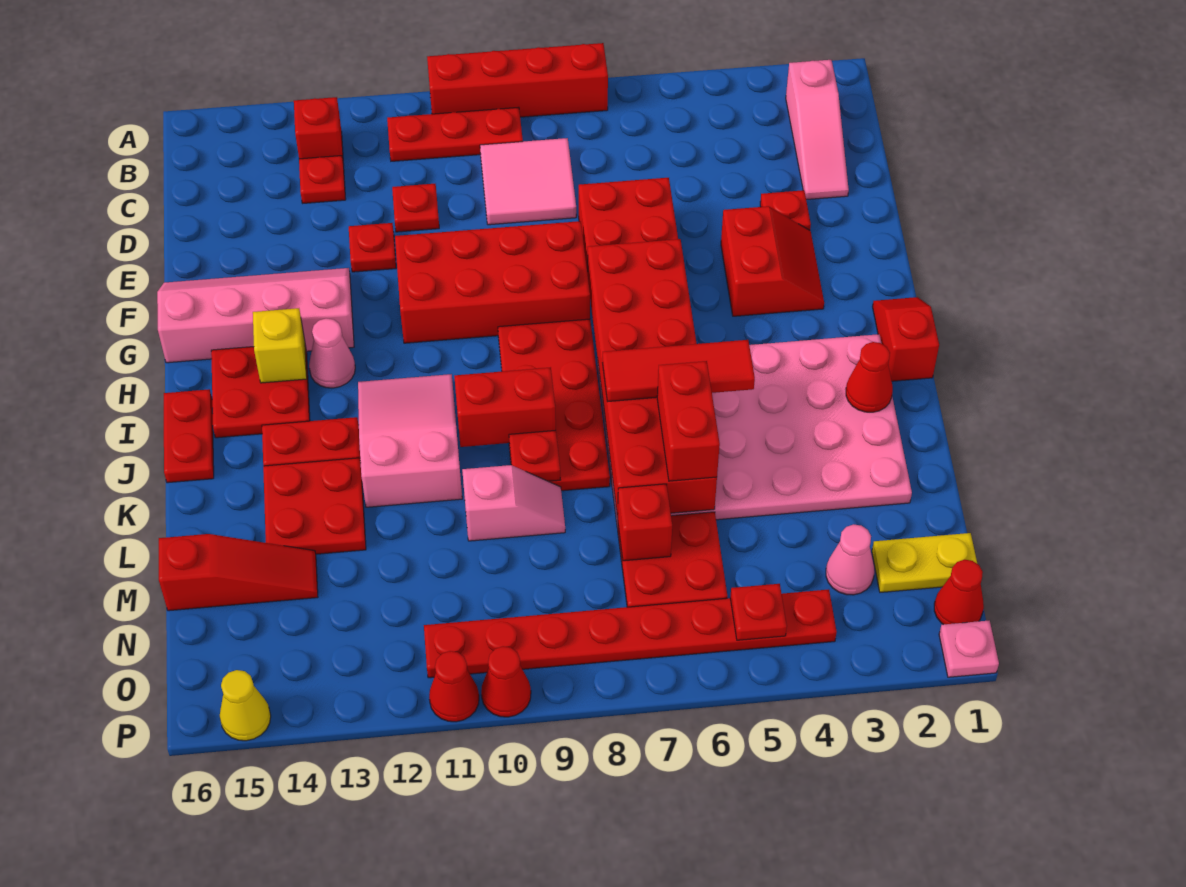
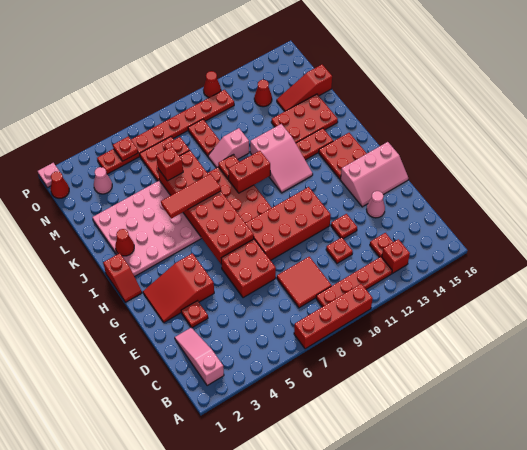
red plate B9:B11 level 1 -> red plate B9:B12 level 1
pink tile C8:D9 level 1 -> red tile C8:D9 level 1
red slope F3:G4 level 1 top 4 -> red slope F2:G4 level 1 top 4
pink slope F13:G16 level 1 top G -> pink slope F14:G16 level 1 top G
pink cone H13 level 1 -> pink cone E14 level 1
yellow brick H14 level 2 -> none
red plate I16:J16 level 1 -> red plate M9:N9 level 1
red brick K6:L6 level 3 -> red brick L6 level 3
red plate K13:L14 level 1 -> red plate K13:L15 level 1
yellow plate N1:N2 level 1 -> none
red cone P10 level 1 -> red cone N13 level 1
yellow cone P15 level 1 -> none

